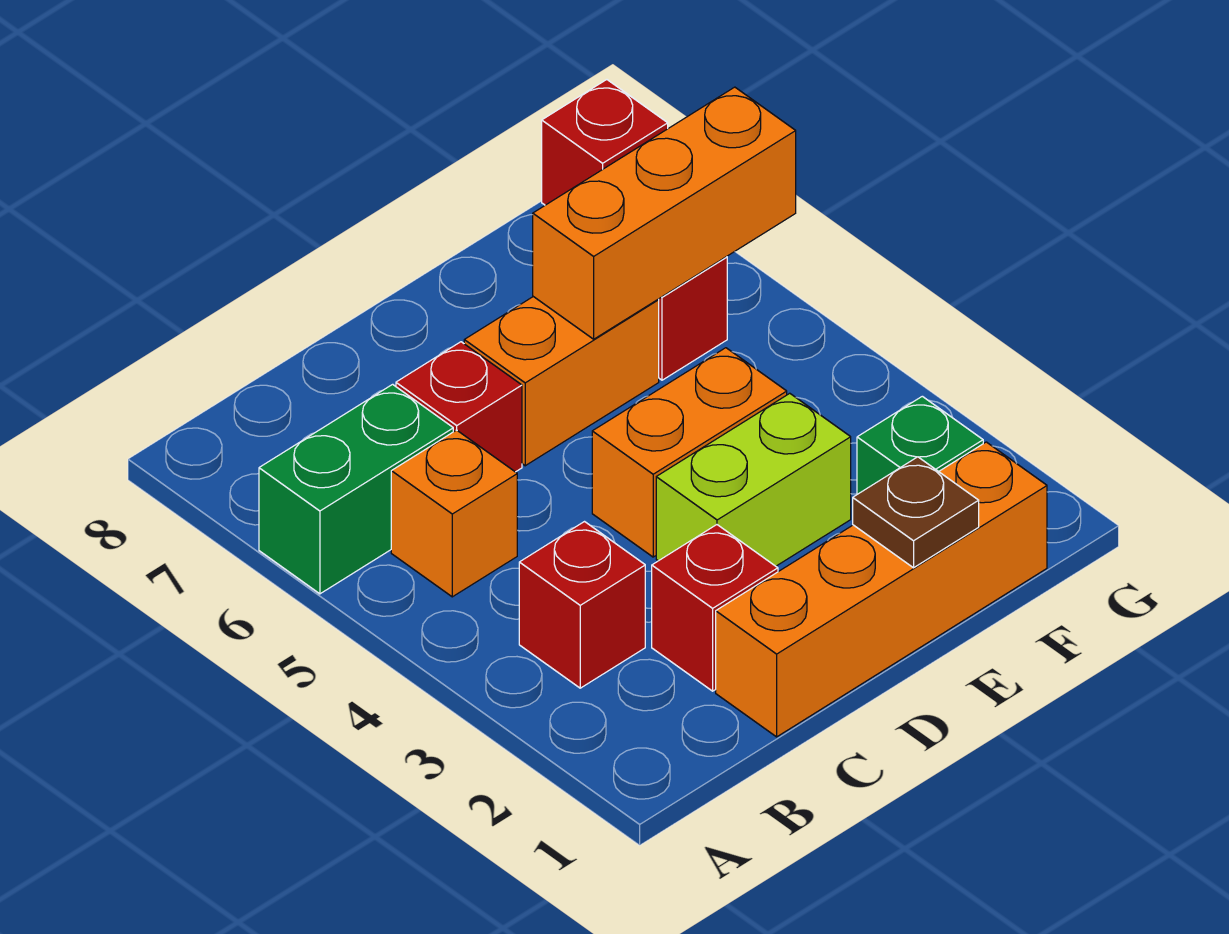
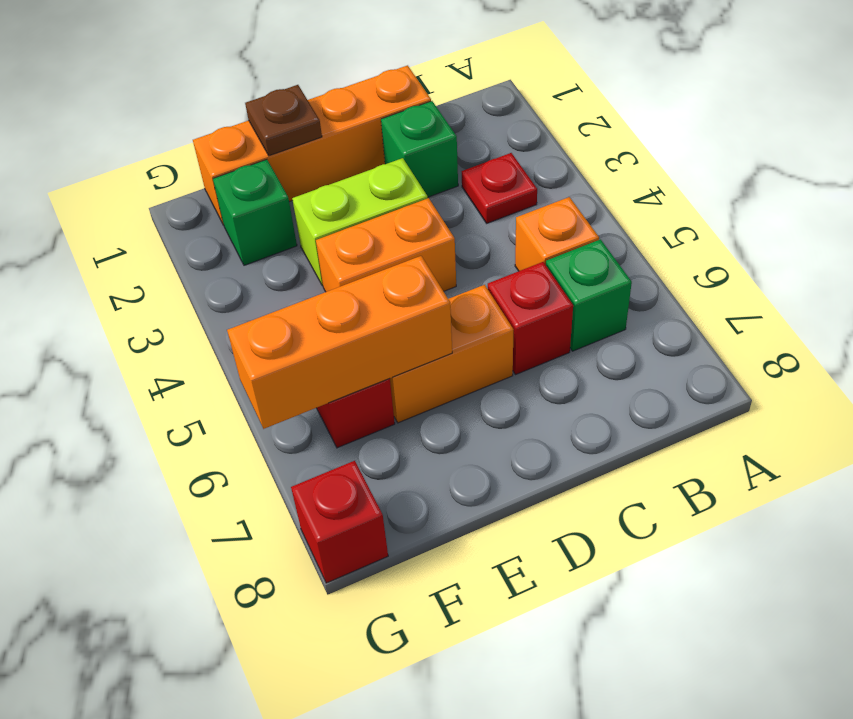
green brick A6:B6 level 1 -> green brick B6 level 1
red brick B3 level 1 -> red plate B3 level 1
red brick C2 level 1 -> green brick C2 level 1

